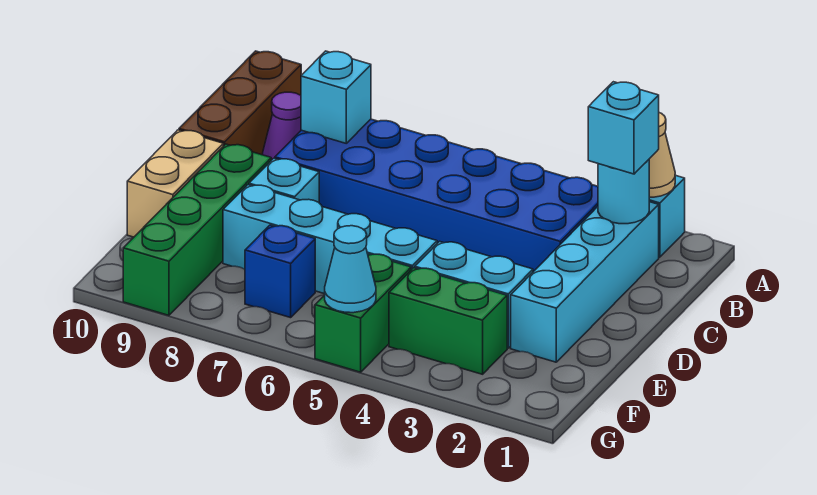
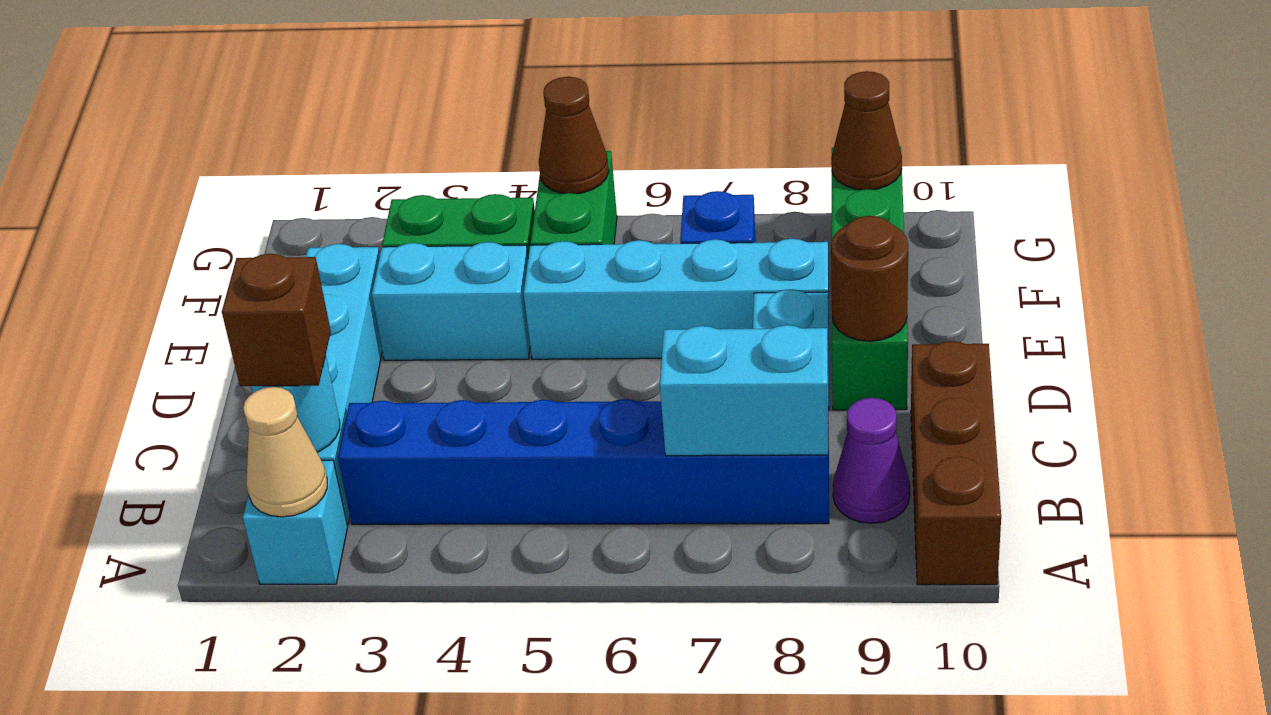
cyan brick B2 level 3 -> brown brick B2 level 3
blue brick B3:C8 level 1 -> blue brick B3:B8 level 1
cyan brick B8 level 2 -> cyan brick B7:B8 level 2
none -> brown round brick D9 level 2
tan brick D10:E10 level 1 -> none
cyan cone G5 level 2 -> brown cone G5 level 2
none -> brown cone G9 level 2

